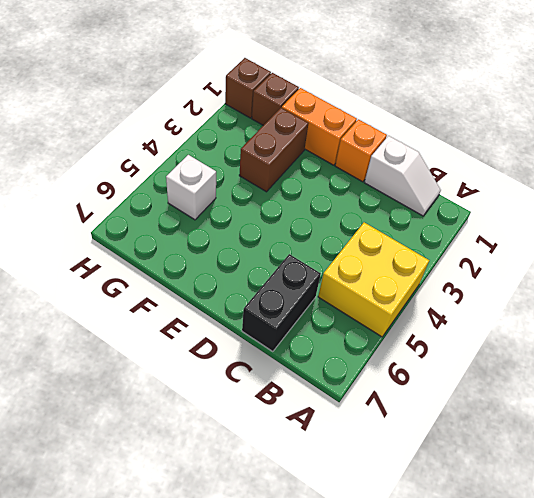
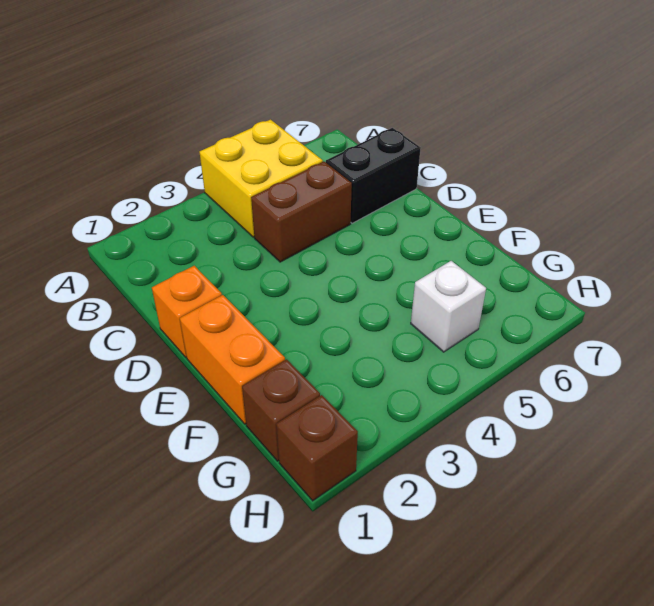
white slope B1:C1 level 1 top C -> none
brown brick F2:F3 level 1 -> brown brick C4:C5 level 1

